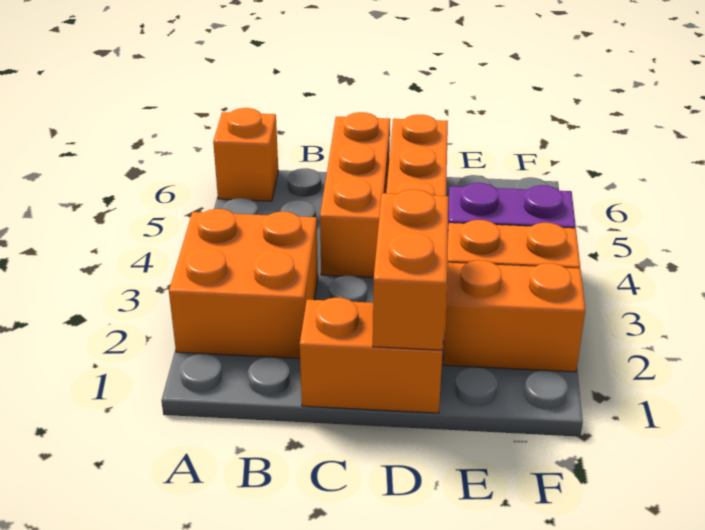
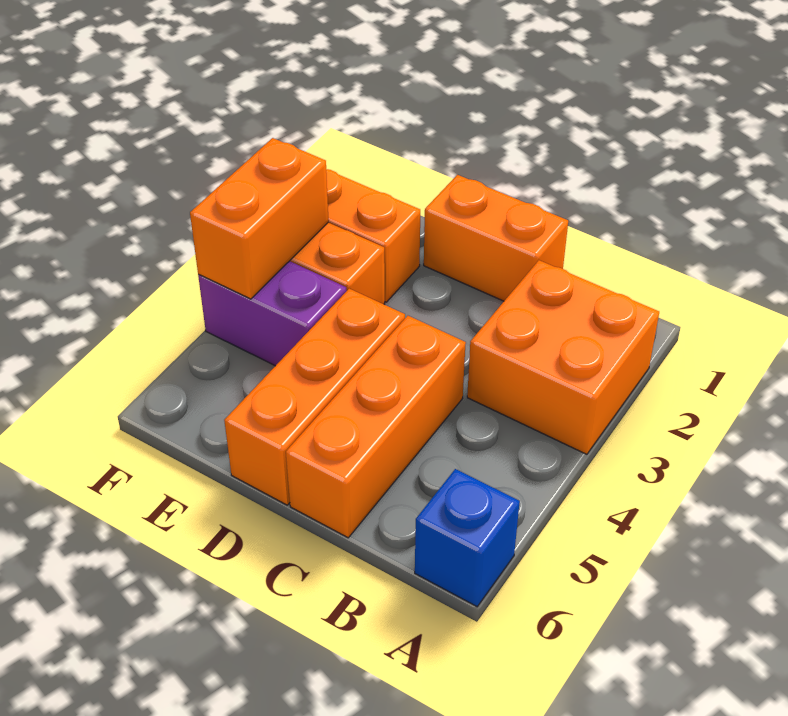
orange brick A6 level 1 -> blue brick A6 level 1
orange brick D1:D2 level 2 -> orange brick F3:F4 level 2

